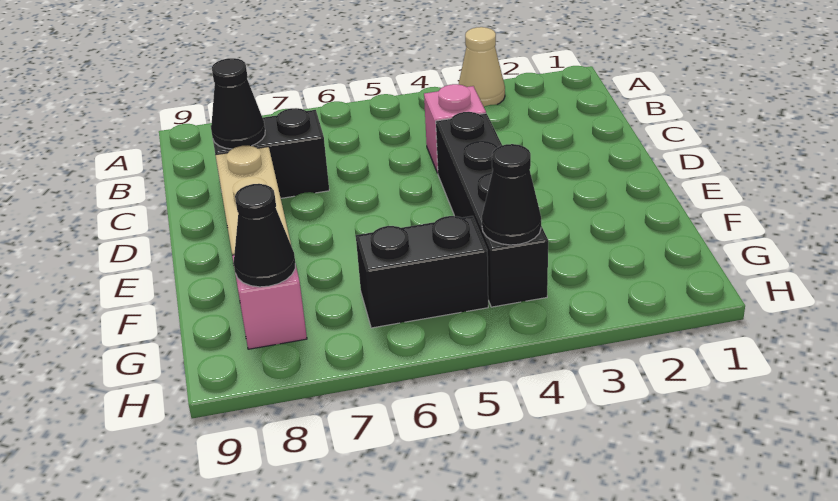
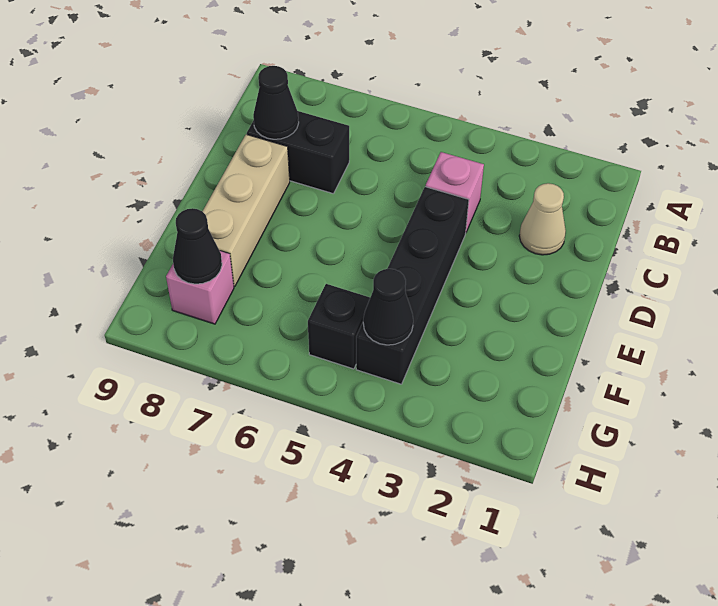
tan cone A3 level 1 -> tan cone C2 level 1
black brick G5:G6 level 1 -> black brick G5 level 1

